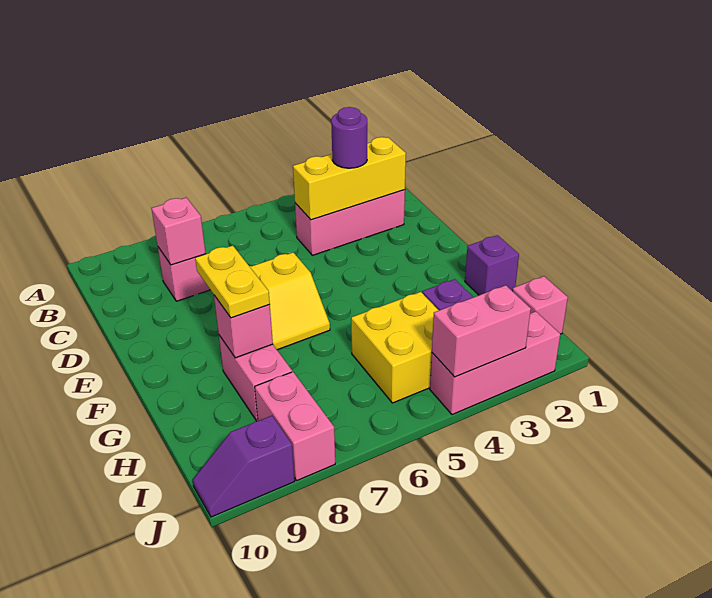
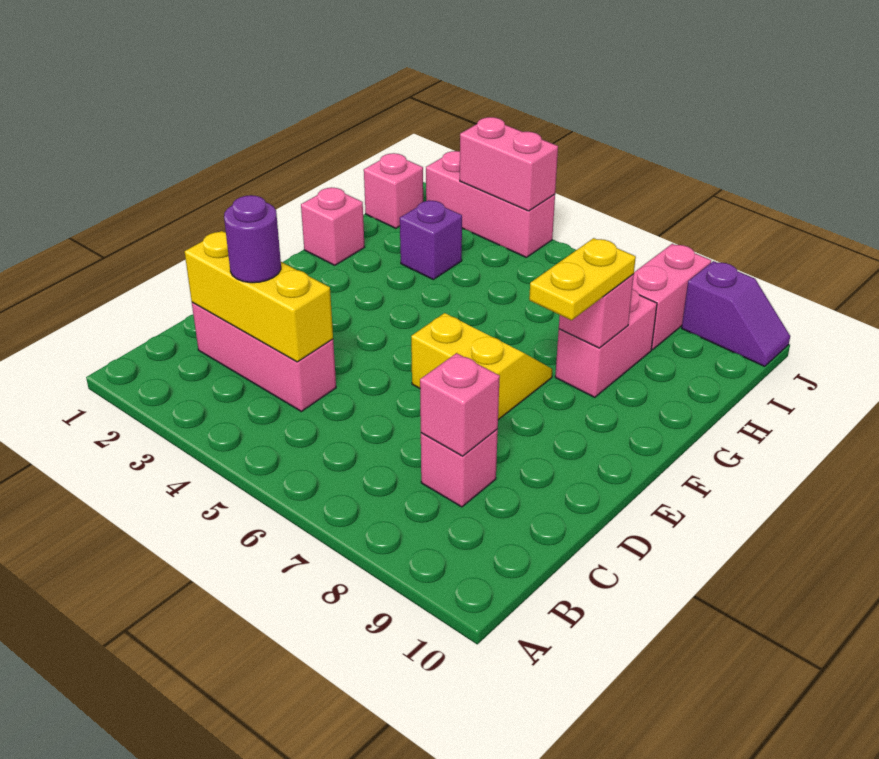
purple brick G1 level 1 -> pink brick G1 level 1
yellow brick H4:I5 level 1 -> none

